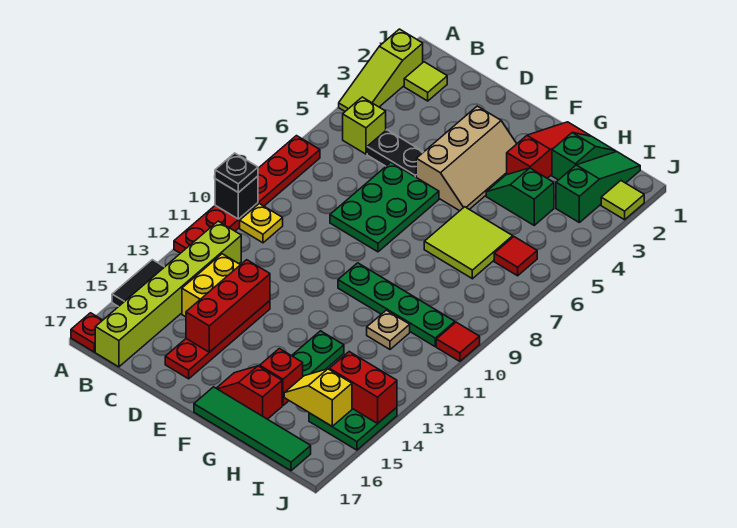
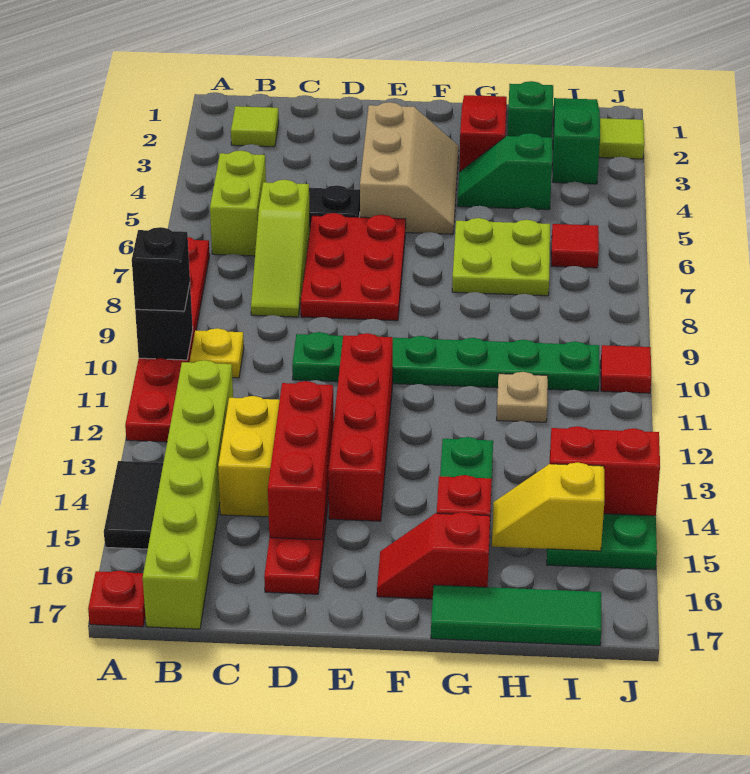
lime slope A2:A4 level 1 top 2 -> lime slope C6:C8 level 1 top 6
black plate A10 level 3 -> black brick A10 level 3
lime brick B5 level 1 -> lime brick B5:B6 level 1
green plate D6:E8 level 1 -> red plate D6:E8 level 1
none -> red brick E11:E14 level 1
green plate F10:I10 level 1 -> green plate D10:I10 level 1
green tile F17:I17 level 1 -> green tile G17:I17 level 1
lime tile G6:H7 level 1 -> lime plate G6:H7 level 1

